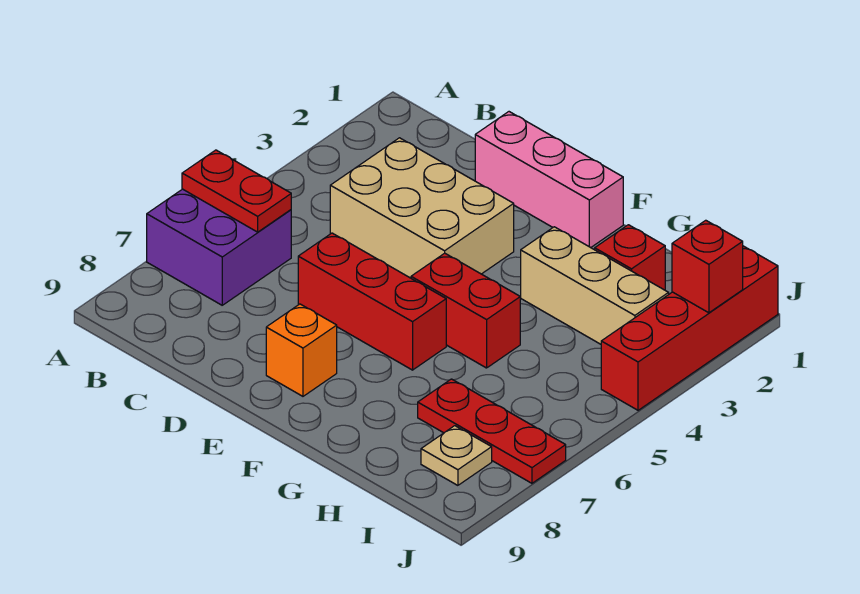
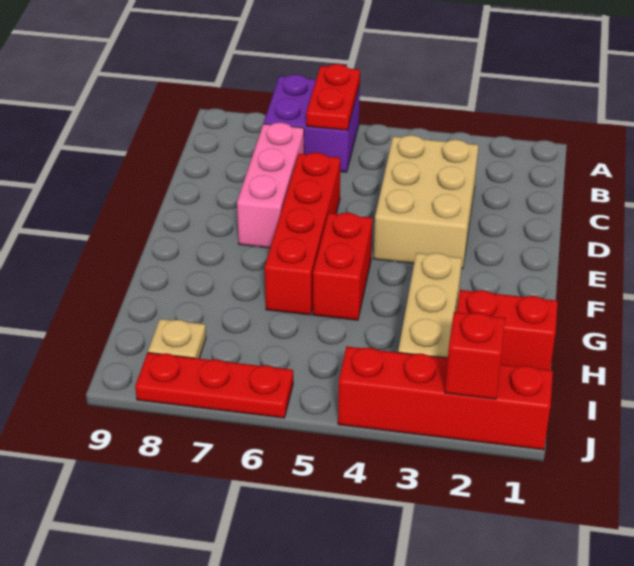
pink brick D1:F1 level 1 -> pink brick C7:E7 level 1
red brick D6:F6 level 1 -> red brick D6:G6 level 1
orange brick E8 level 1 -> none
red brick H2 level 1 -> red brick H1:H2 level 1
red plate H7:J7 level 1 -> red plate J6:J8 level 1

